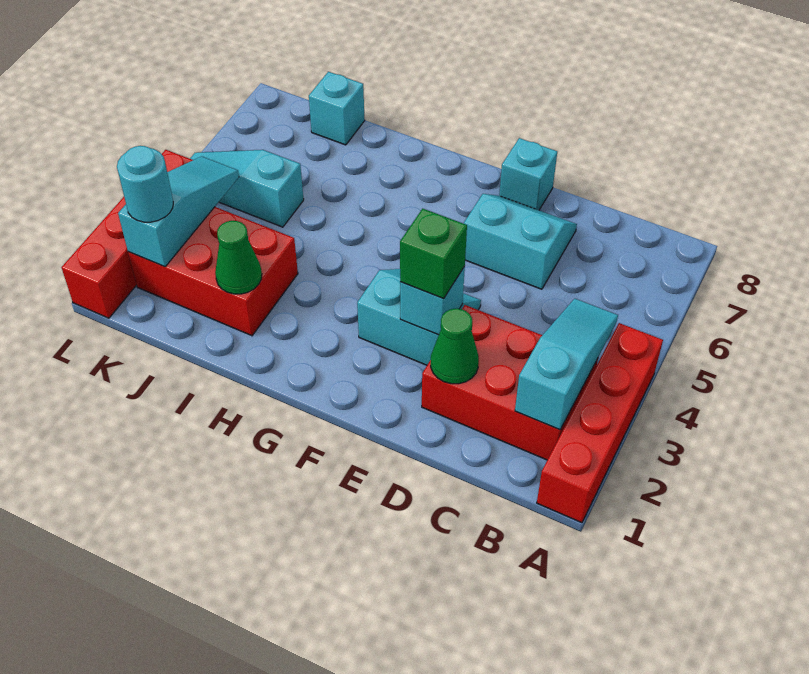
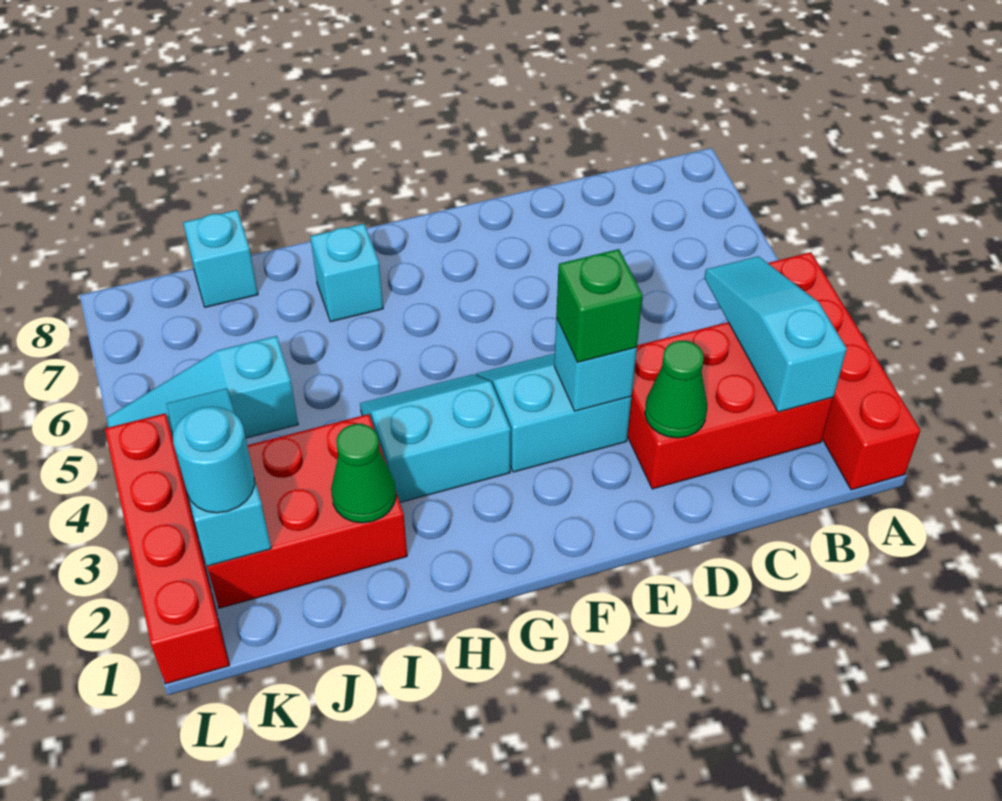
cyan slope D6:E7 level 1 top 6 -> cyan slope G3:H4 level 1 top 3
cyan brick E8 level 1 -> cyan brick H7 level 1

